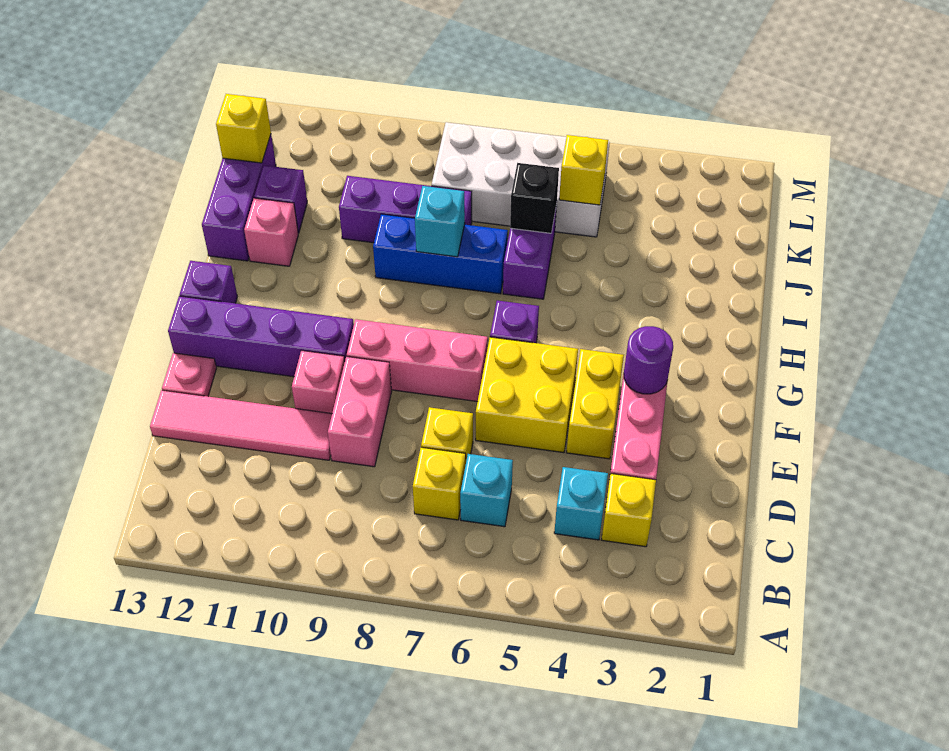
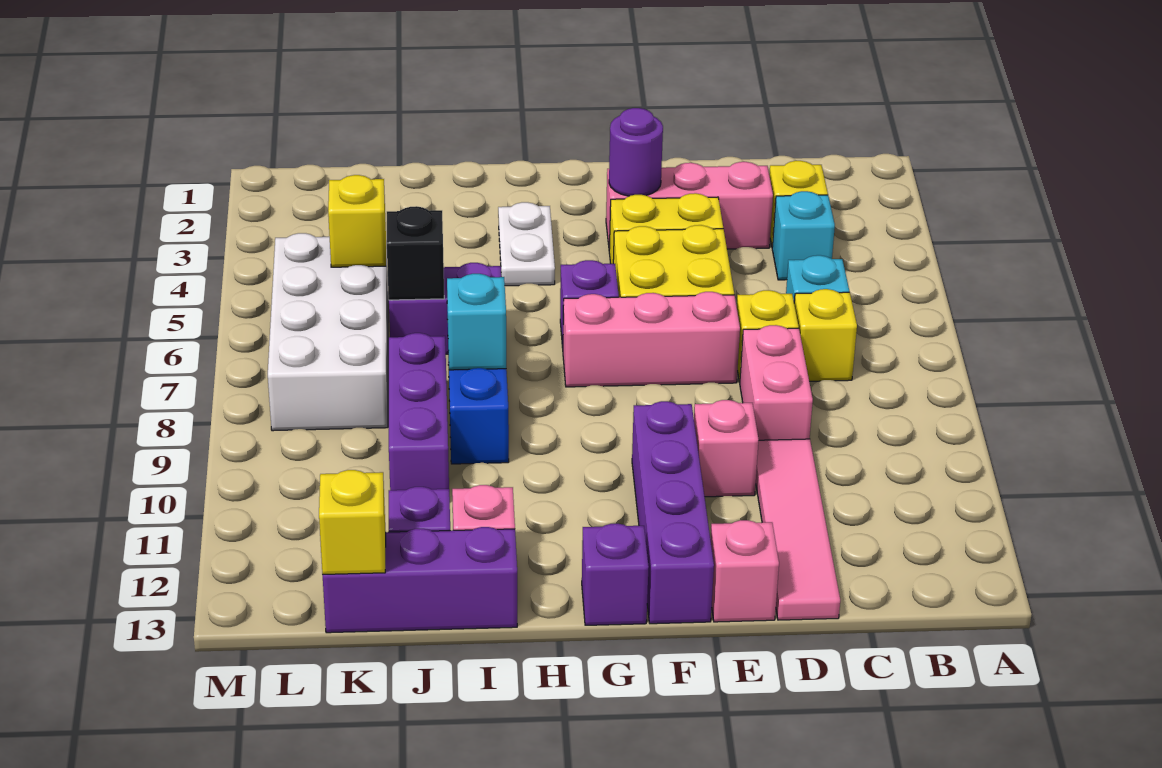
pink brick D9:E9 level 1 -> pink brick D8:D9 level 1
pink plate E13 level 1 -> pink brick E13 level 1
pink brick F7:F9 level 1 -> pink brick E7:G7 level 1
none -> white plate H3:H4 level 1

